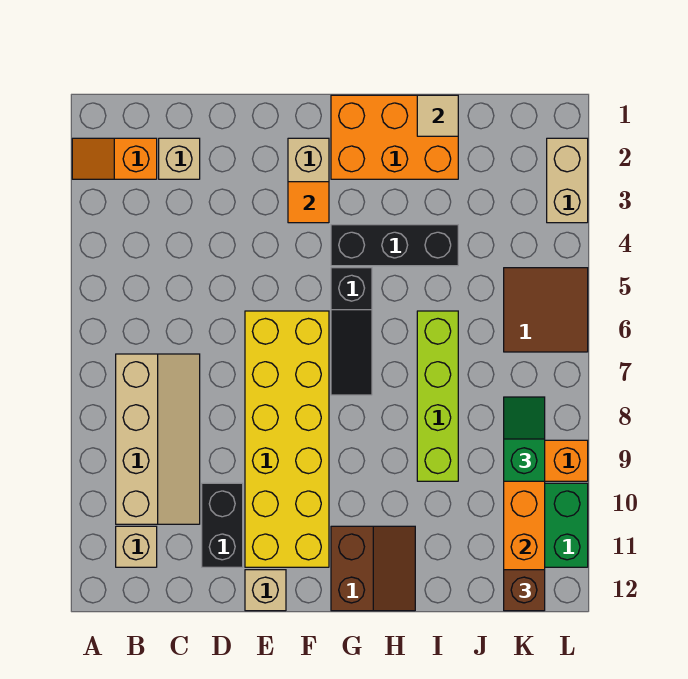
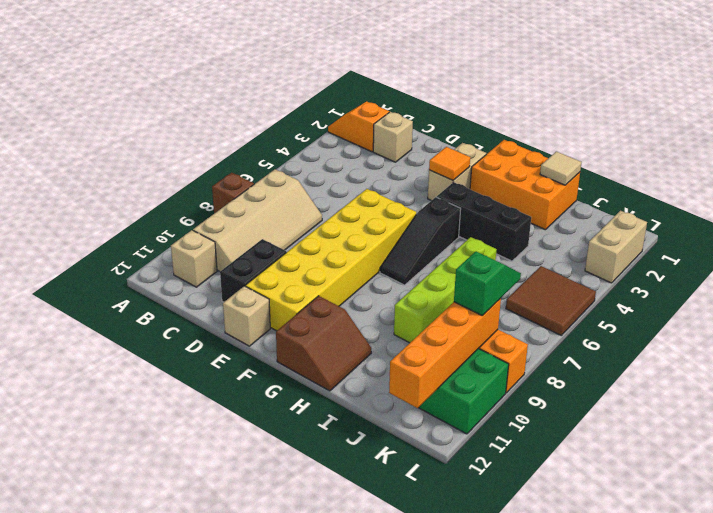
brown brick K12 level 3 -> brown brick A8 level 1

